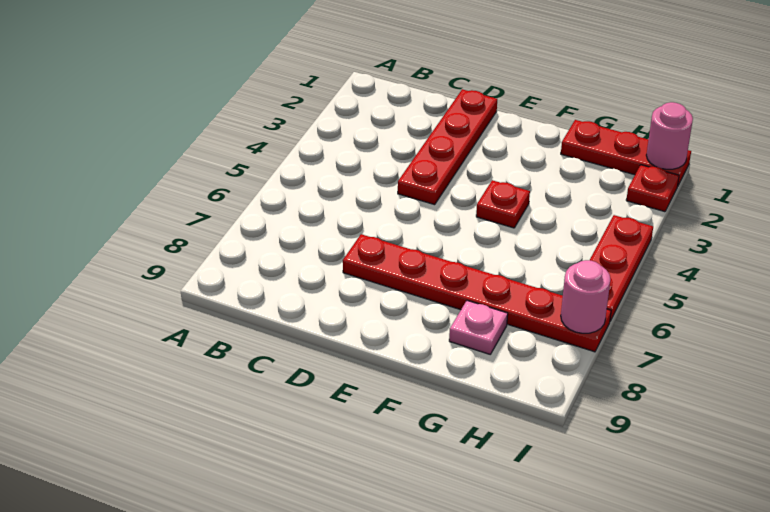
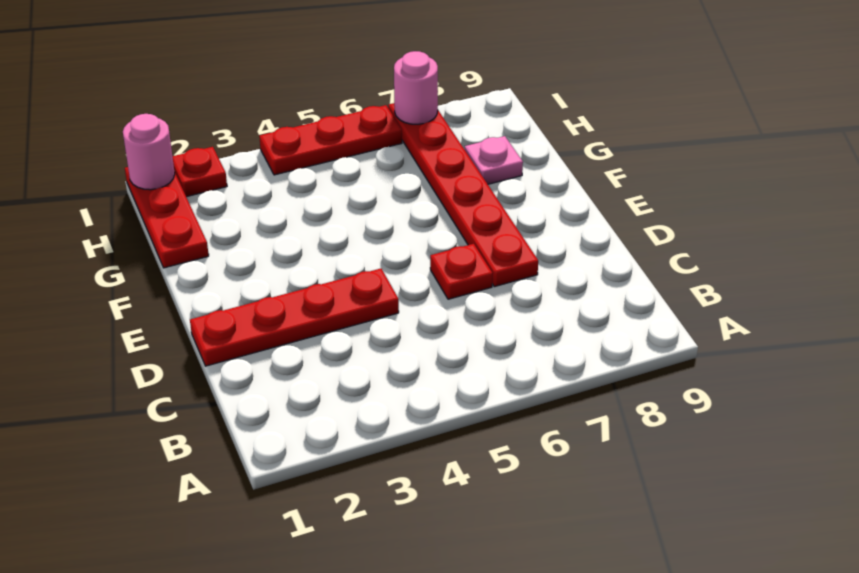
red plate F4 level 1 -> red plate D6 level 1

